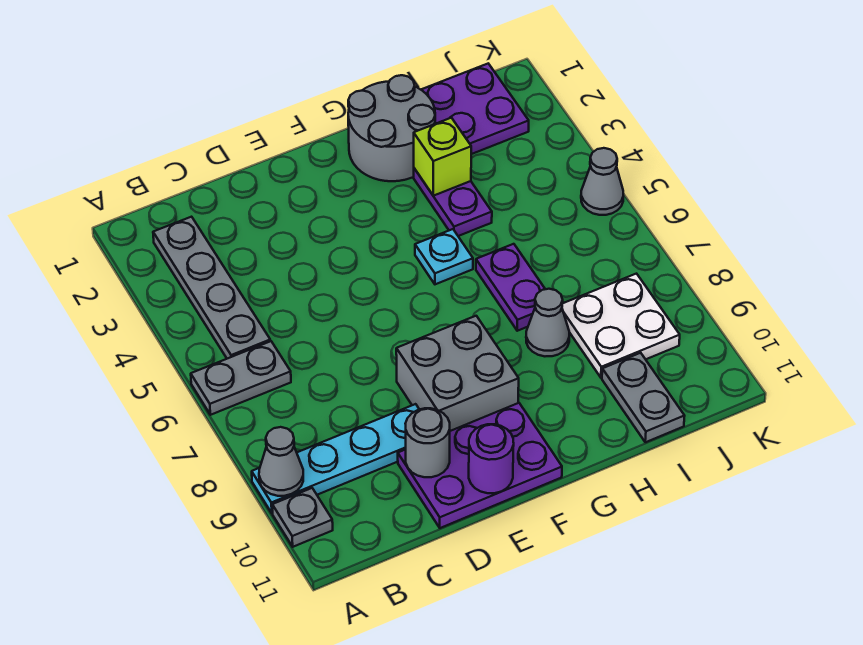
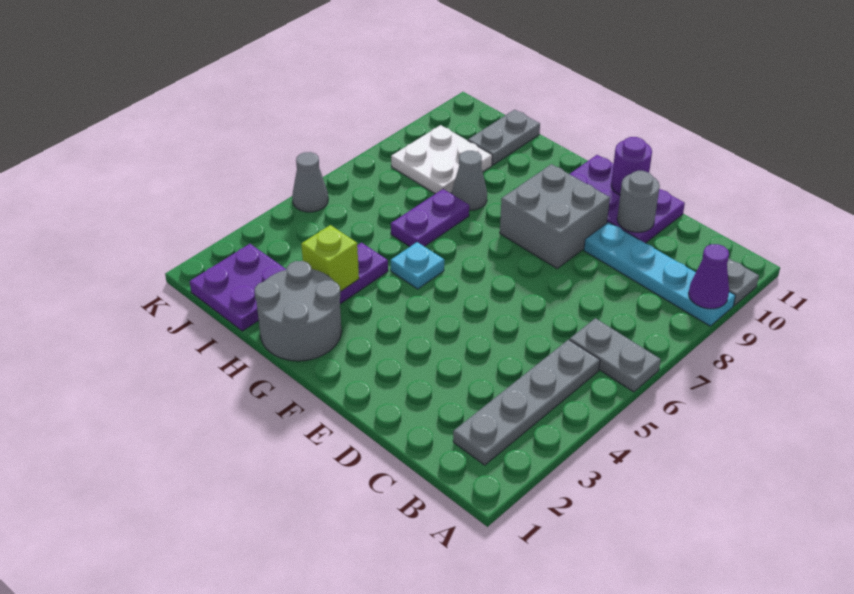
grey cone A9 level 2 -> purple cone A9 level 2

